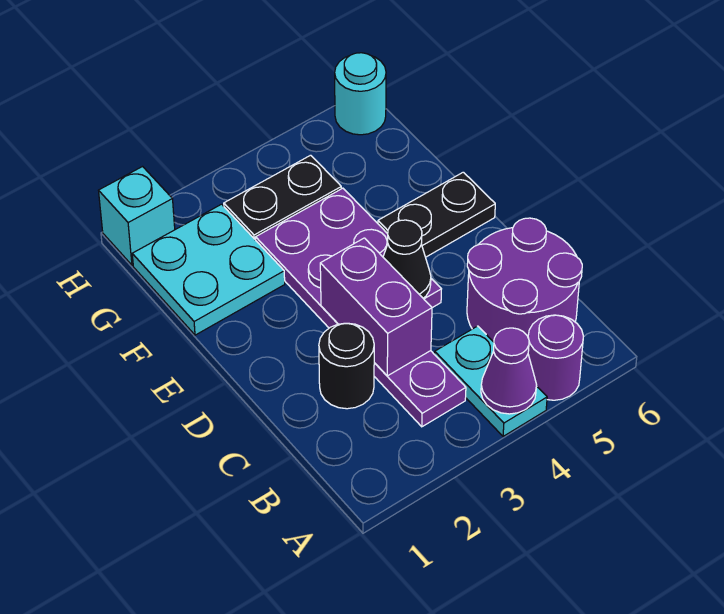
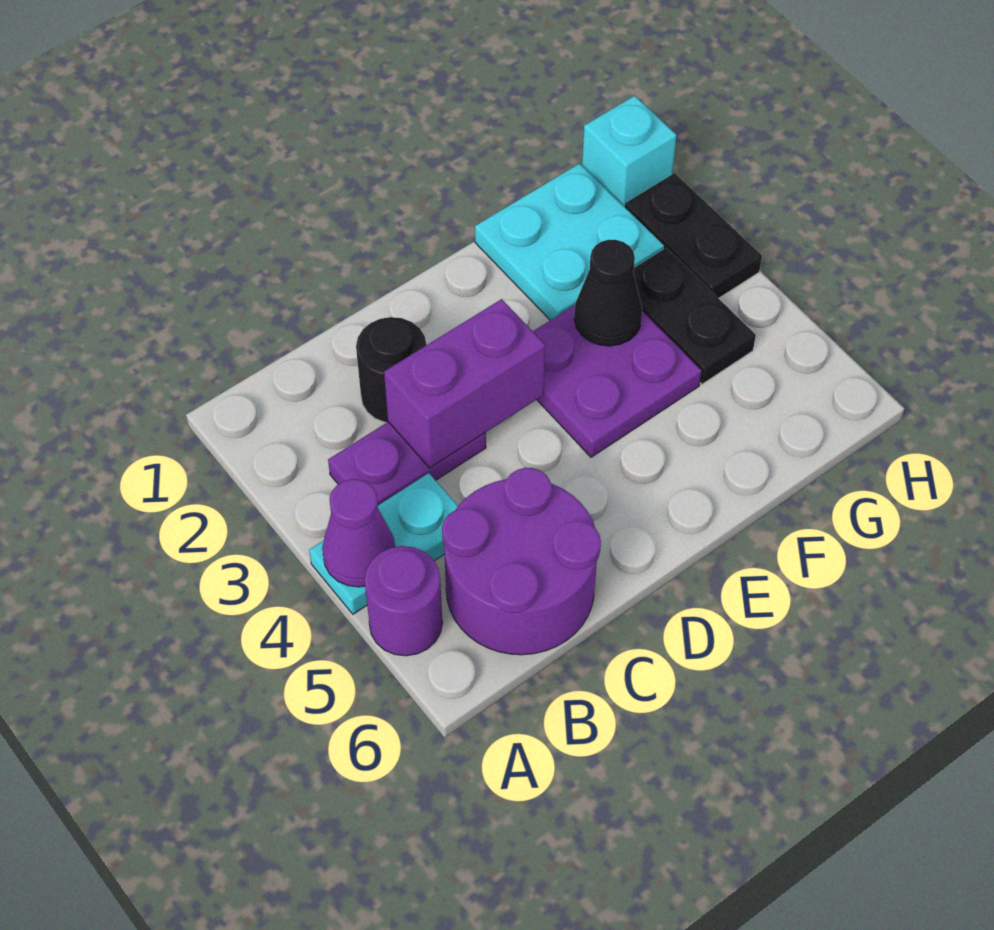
purple plate D3:F4 level 1 -> purple plate E3:F4 level 1
black cone D4 level 2 -> black cone F3 level 2
black plate E5:E6 level 1 -> black plate H2:H3 level 1
cyan round brick H6 level 1 -> none

